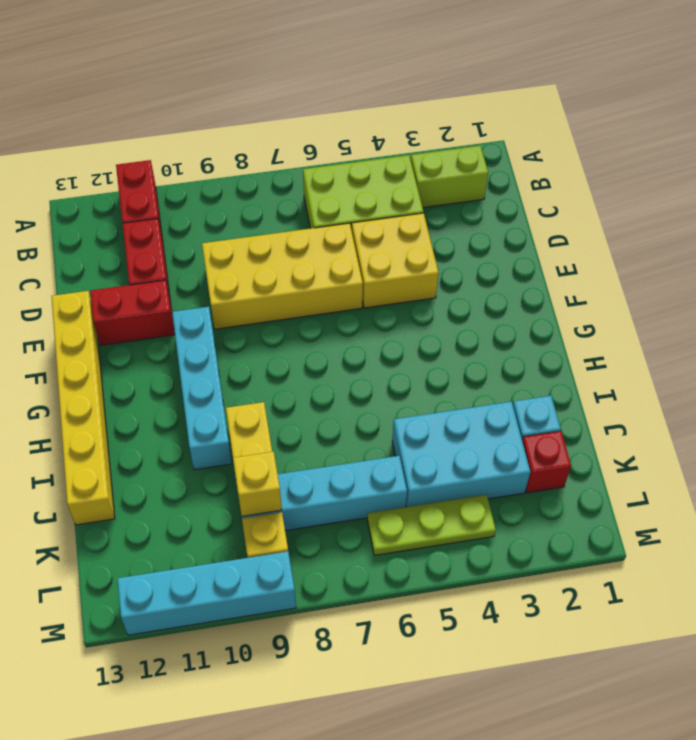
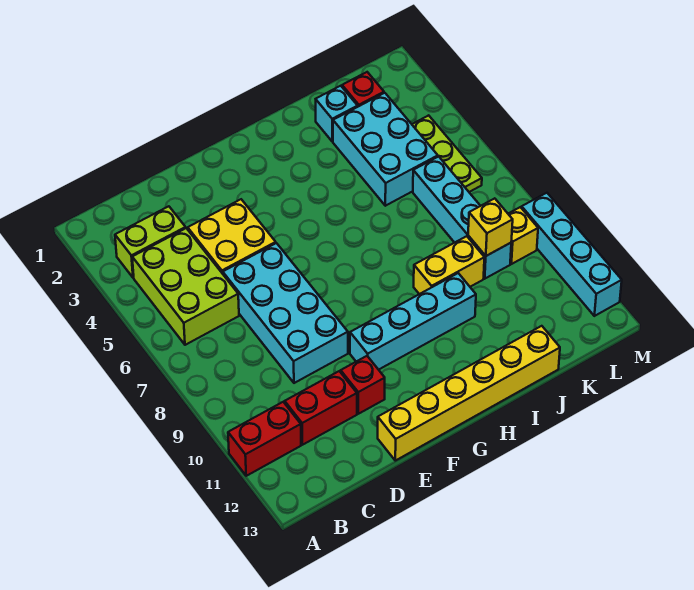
lime brick B2:B3 level 1 -> lime brick B3:C3 level 1
yellow brick D6:E9 level 1 -> cyan brick D6:E9 level 1
red brick E11:E12 level 1 -> red brick E11 level 1

